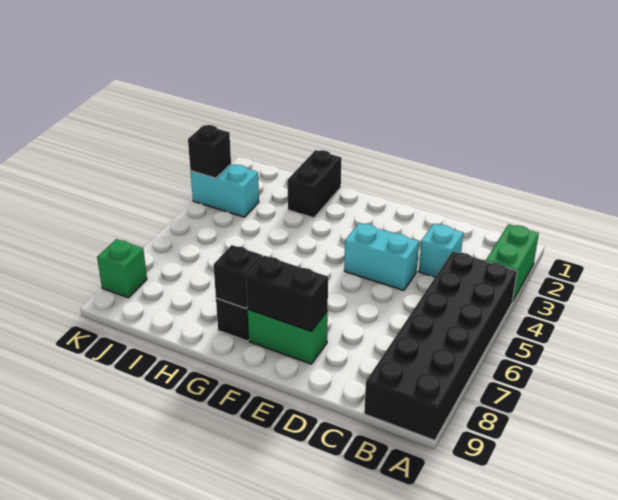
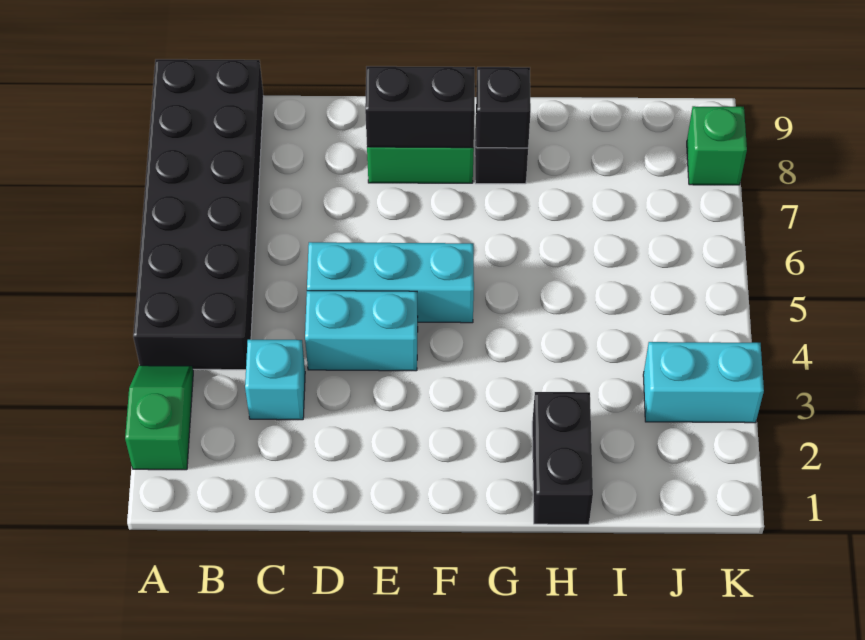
green brick A2:A3 level 1 -> green slope A2:A3 level 1 top 2
none -> cyan brick D5:F5 level 1
black brick K3 level 2 -> none

